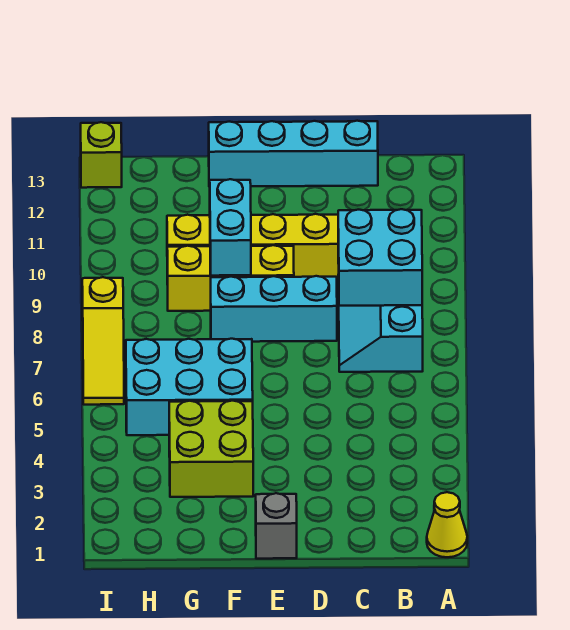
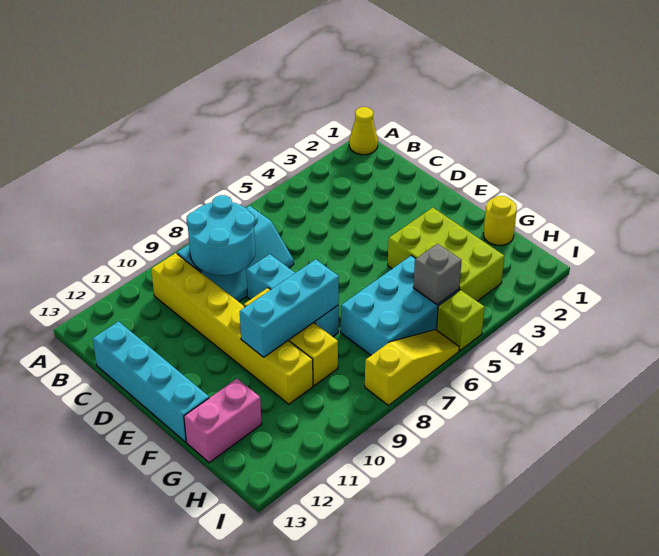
cyan brick B8:C9 level 2 -> cyan round brick B8:C9 level 2
grey brick E1 level 1 -> grey brick H5 level 2
lime brick F3:G4 level 1 -> lime brick F3:H4 level 1
cyan brick F5:H6 level 1 -> cyan brick G5:H7 level 1
cyan brick F9:F10 level 2 -> cyan brick F8:F10 level 2
none -> yellow round brick G1 level 1
none -> pink brick G12:G13 level 1
lime brick I13 level 1 -> lime brick I5 level 1

